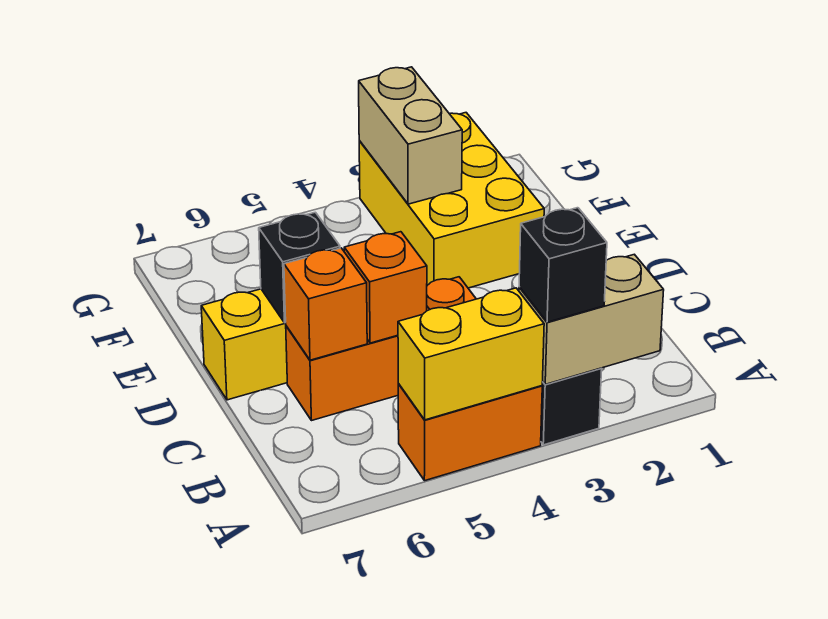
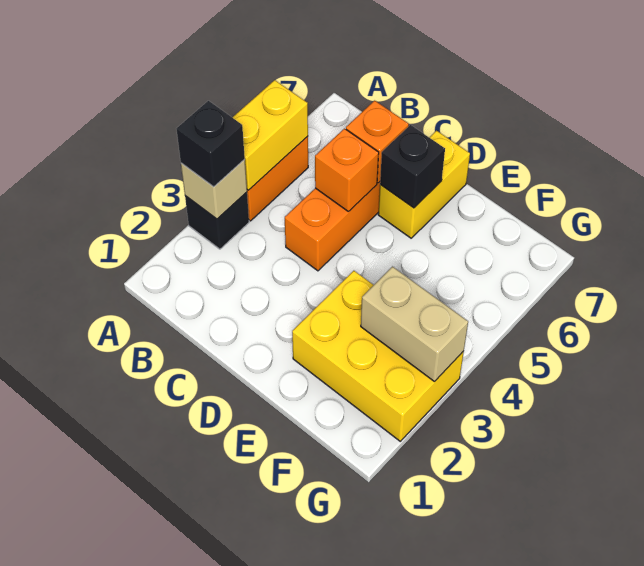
tan brick A2:A3 level 2 -> tan brick A3 level 2

